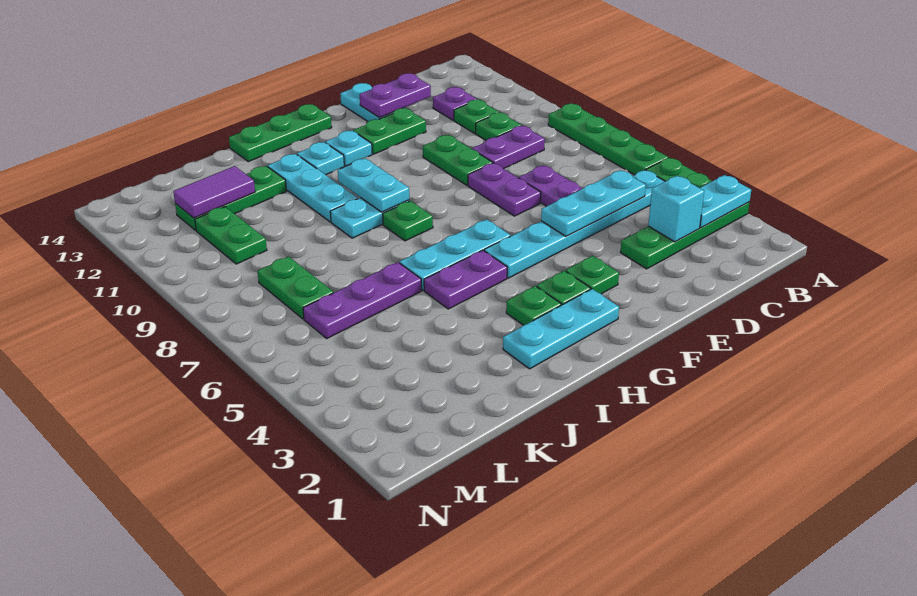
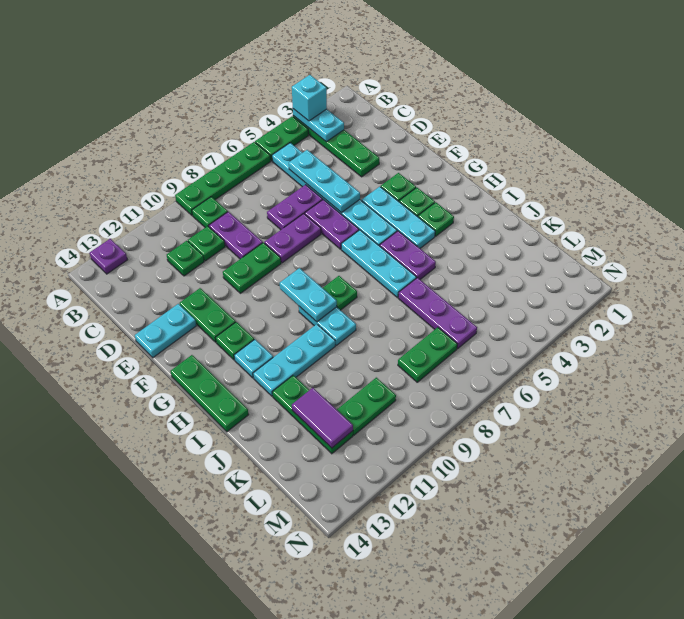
none -> green plate B9 level 1
cyan brick C3 level 2 -> cyan brick A3 level 3
purple plate C12 level 1 -> purple plate A13 level 1
purple plate D13:E13 level 2 -> purple plate E6:F6 level 1
cyan plate G2:I2 level 1 -> cyan plate F4:H4 level 1
cyan plate G12 level 1 -> green plate G12 level 1
cyan plate H9:H10 level 2 -> cyan plate G9:H9 level 2

